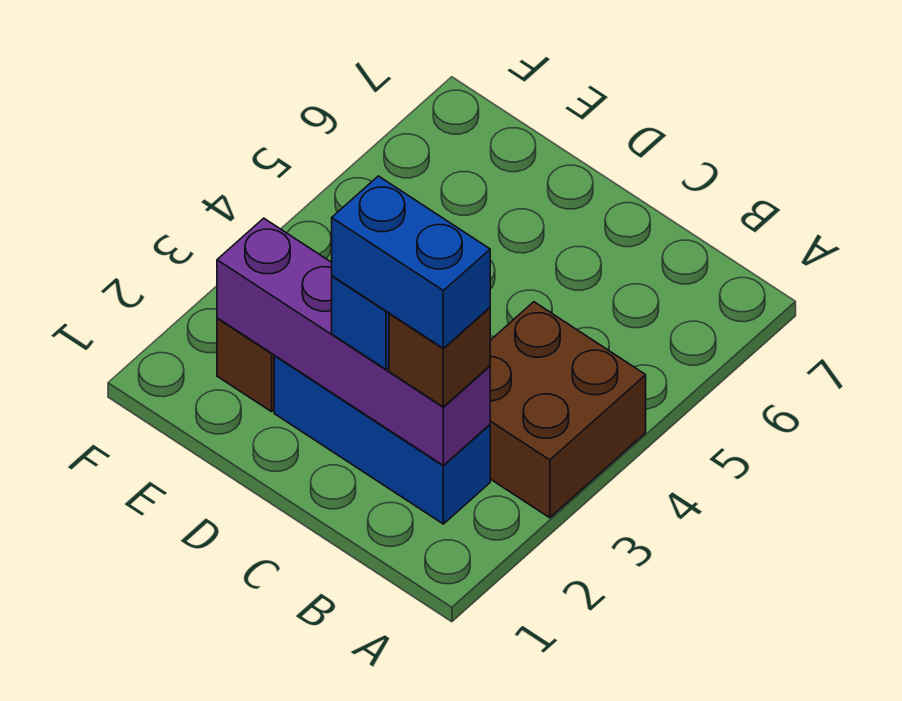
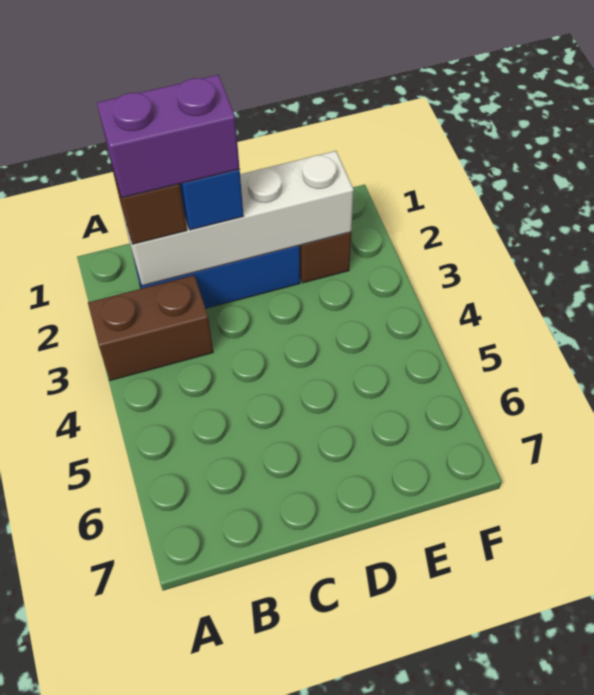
brown brick A3:B4 level 1 -> brown brick A3:B3 level 1
purple brick B2:E2 level 2 -> white brick B2:E2 level 2
blue brick B2:C2 level 4 -> purple brick B2:C2 level 4

